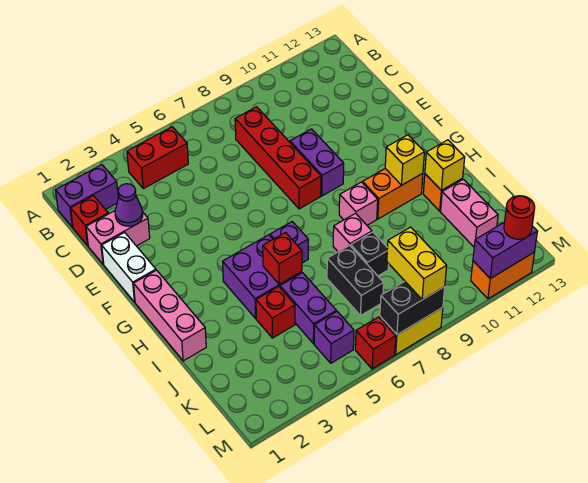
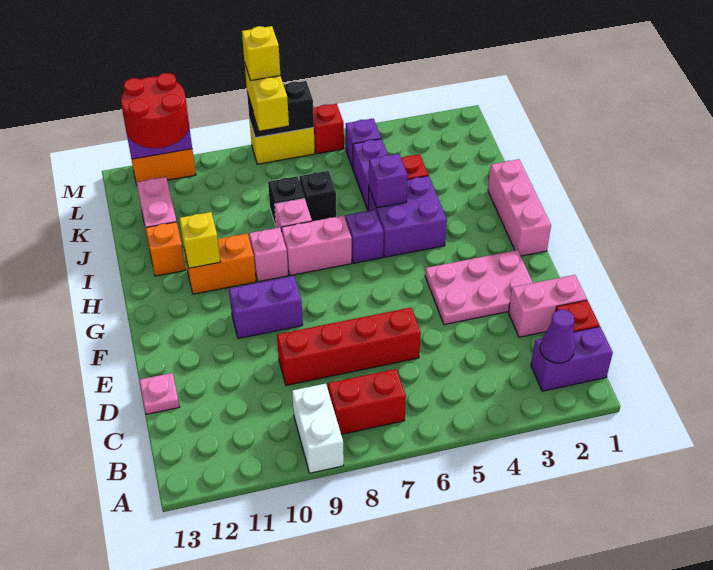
red brick B4:B5 level 1 -> red brick B7:B8 level 1
red brick C8:F8 level 1 -> red brick D6:D9 level 1
purple cone D2 level 2 -> purple cone B2 level 2
none -> pink plate D13 level 1
white brick E1:F1 level 1 -> white brick A9:B9 level 1
none -> pink plate E2:F4 level 1
purple brick E9:F9 level 1 -> purple brick F9:F10 level 1
none -> pink brick H7:H8 level 1
red brick I5 level 2 -> purple brick I5 level 2
yellow brick I12 level 2 -> yellow brick M8 level 4
black brick J7:K7 level 1 -> black brick J7 level 1
red round brick M12 level 3 -> red round brick L11:M12 level 3

